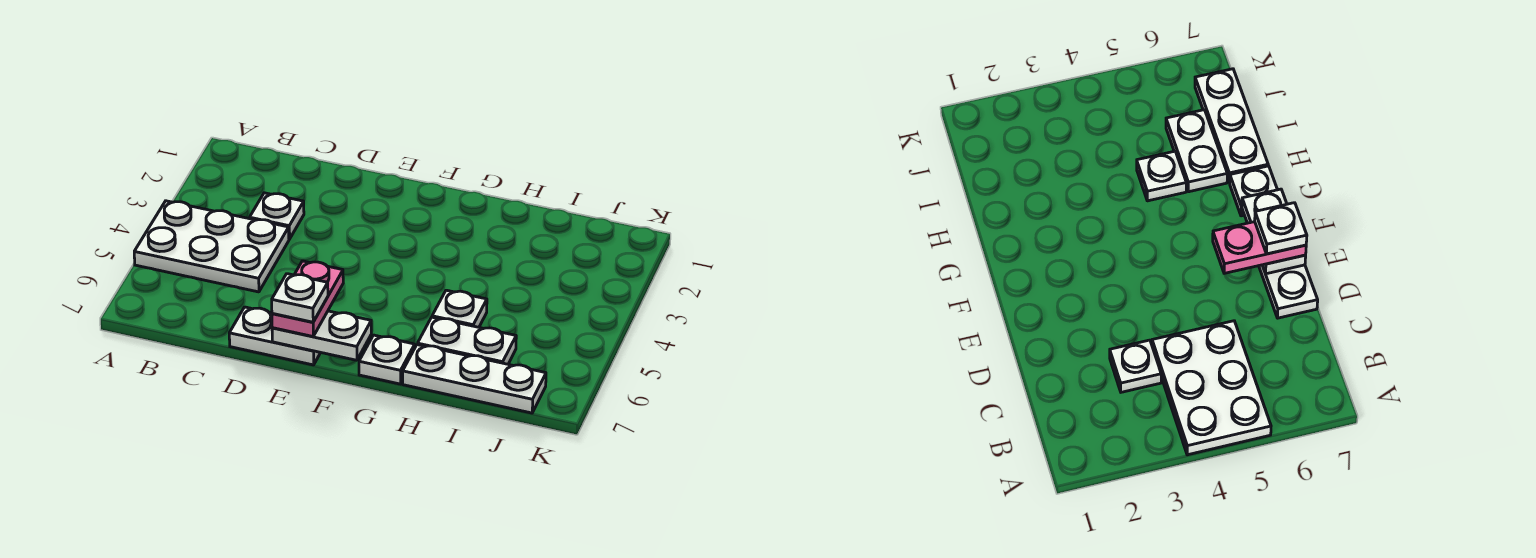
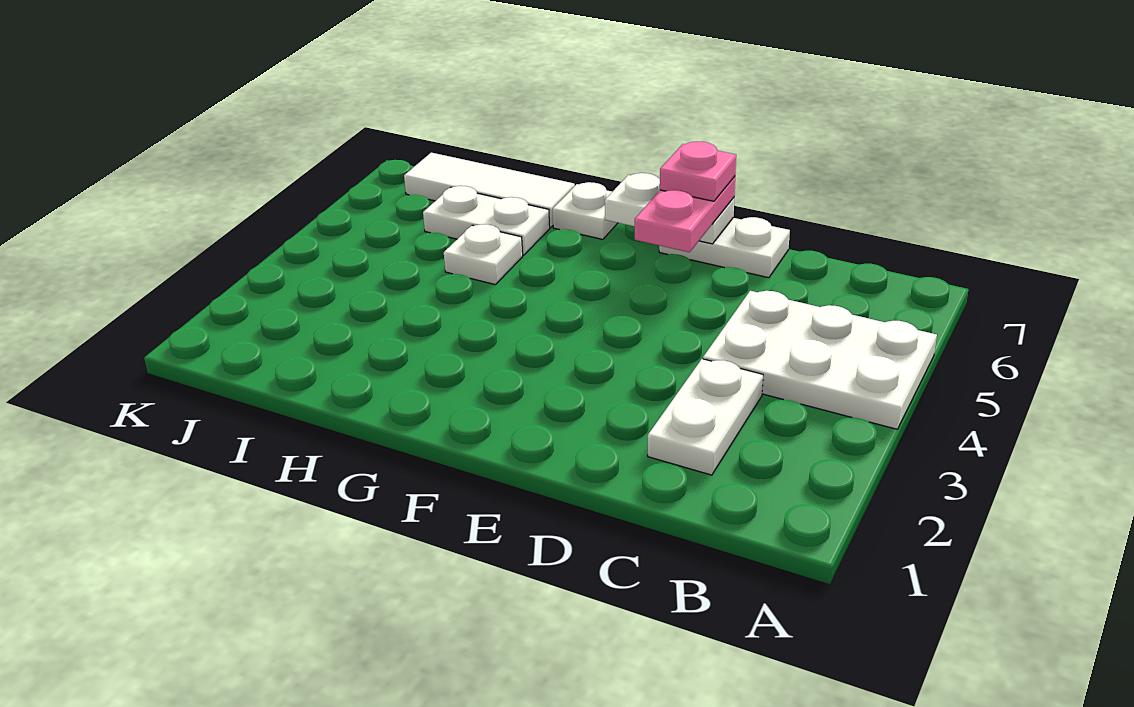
white plate C3 level 1 -> white plate C2:C3 level 1
white plate E7 level 4 -> pink plate E7 level 4
white plate H7:J7 level 1 -> white tile H7:J7 level 1

